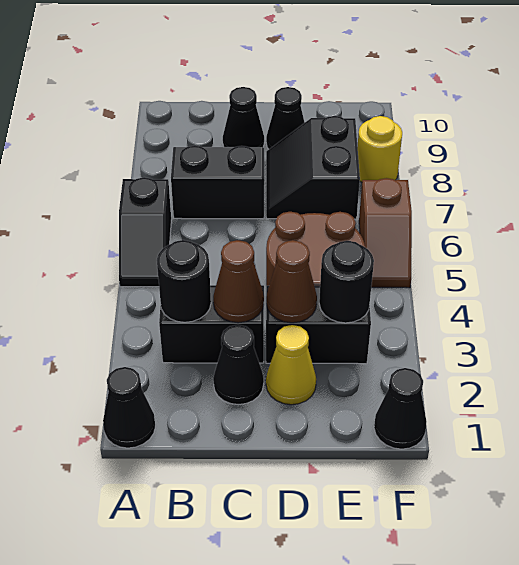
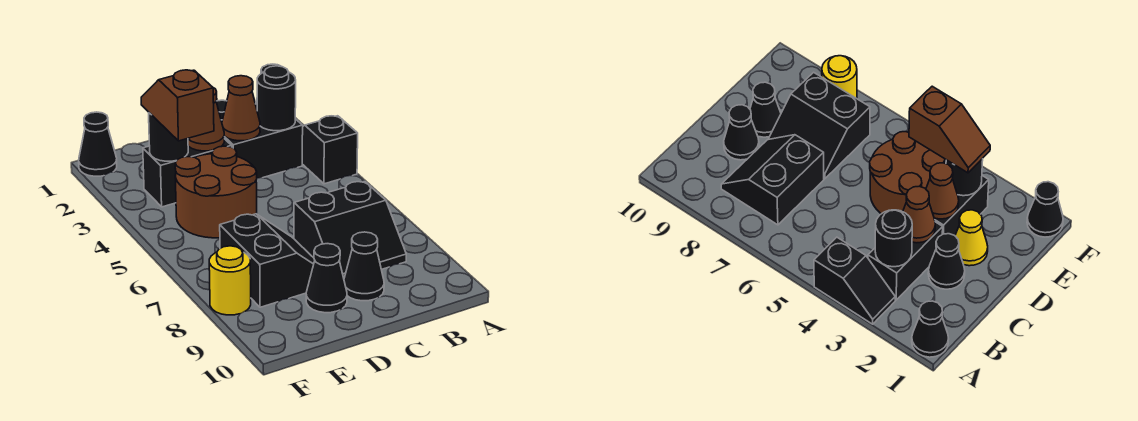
black slope A5:A6 level 1 top 6 -> black slope A3:A4 level 1 top 4
brown slope F5:F6 level 1 top 6 -> brown slope E3:E4 level 3 top 4

